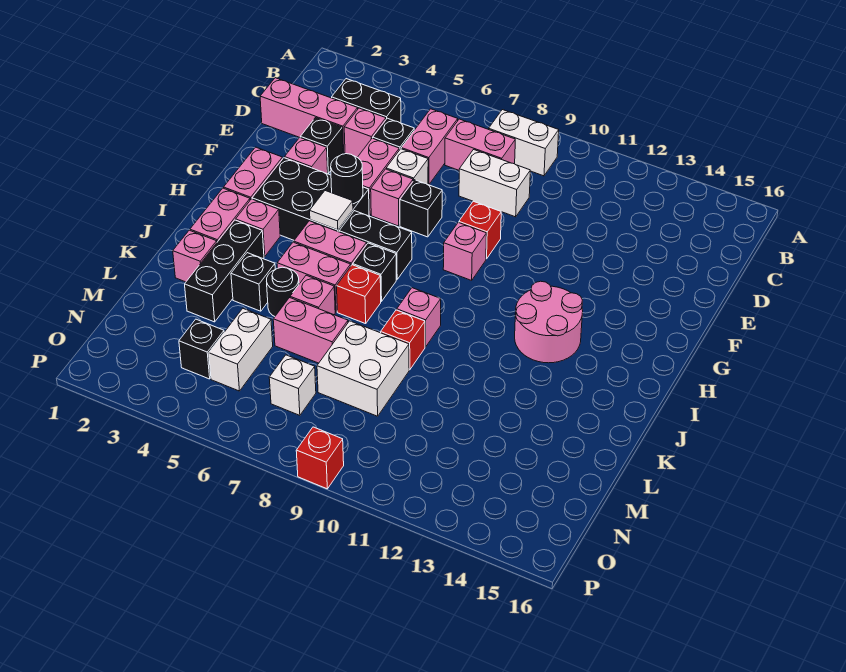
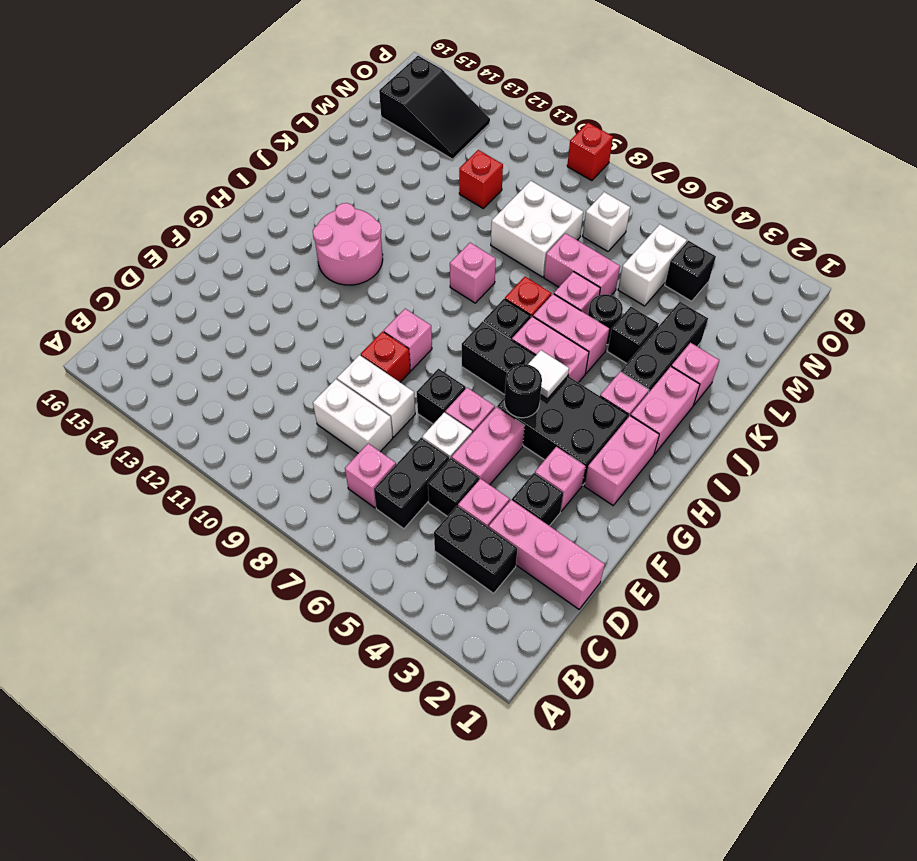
white brick B8:B9 level 1 -> white brick E8:E9 level 1
pink brick C6:D6 level 1 -> black brick C6:D6 level 1
pink brick C7:C8 level 1 -> pink brick C7 level 1
red brick K9 level 1 -> red brick M11 level 1
none -> black slope N13:O15 level 1 top 15

